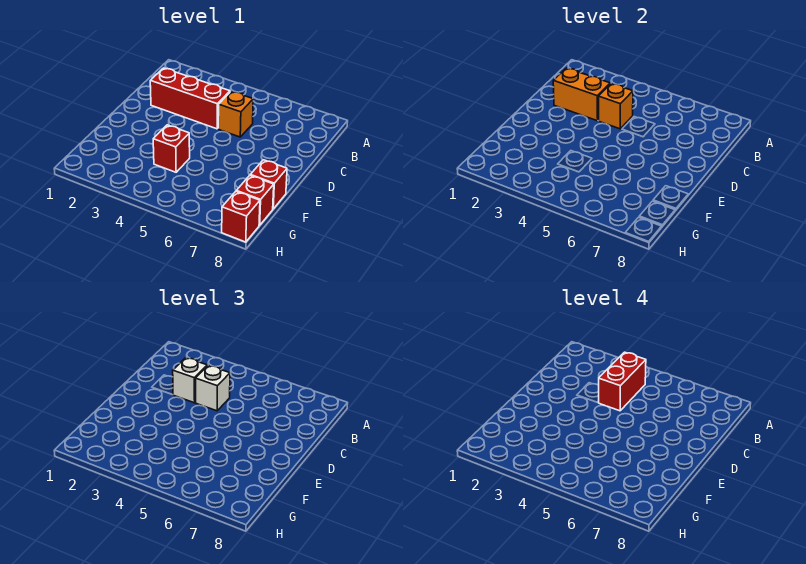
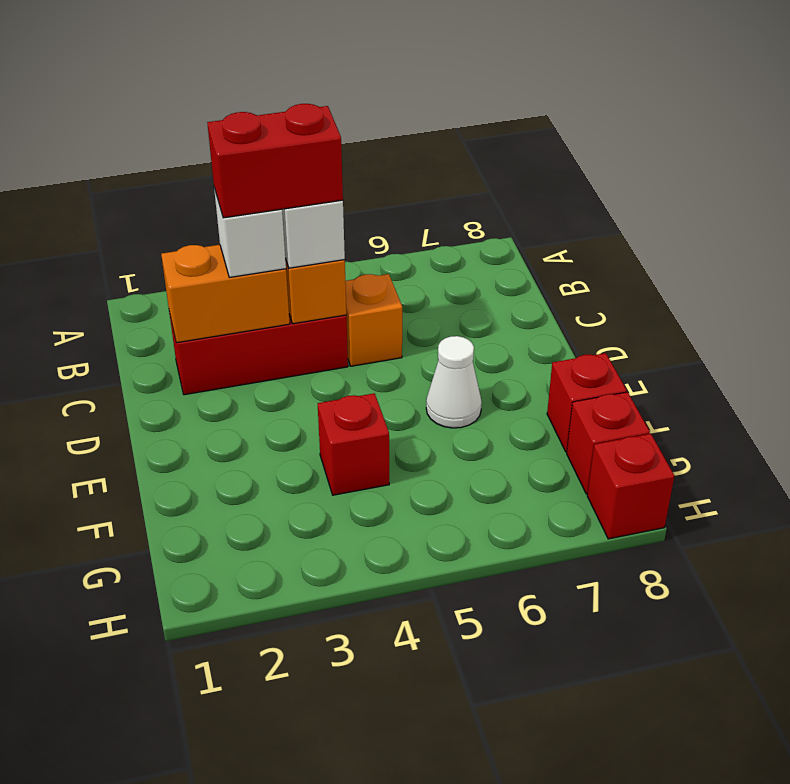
red brick B4:C4 level 4 -> red brick C3:C4 level 4
none -> white cone E6 level 1

